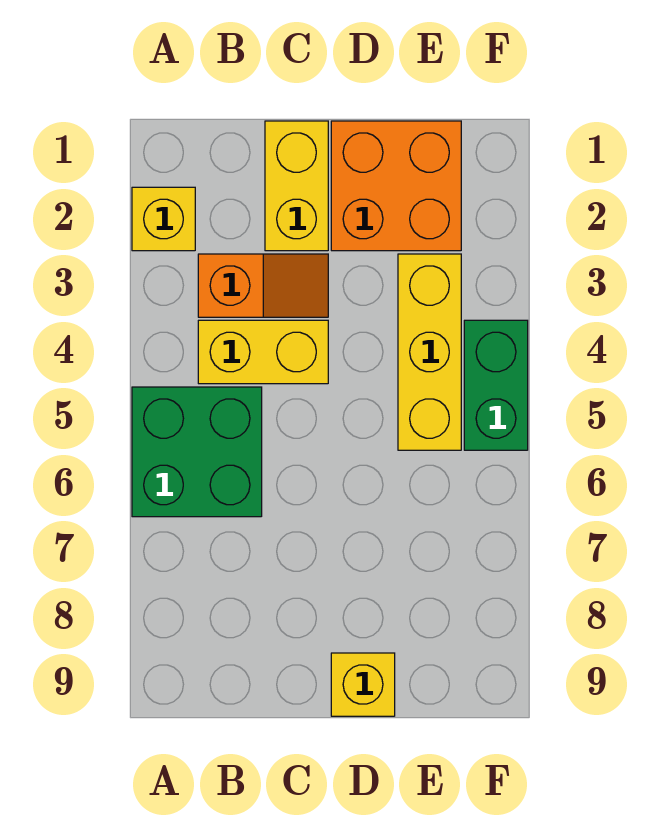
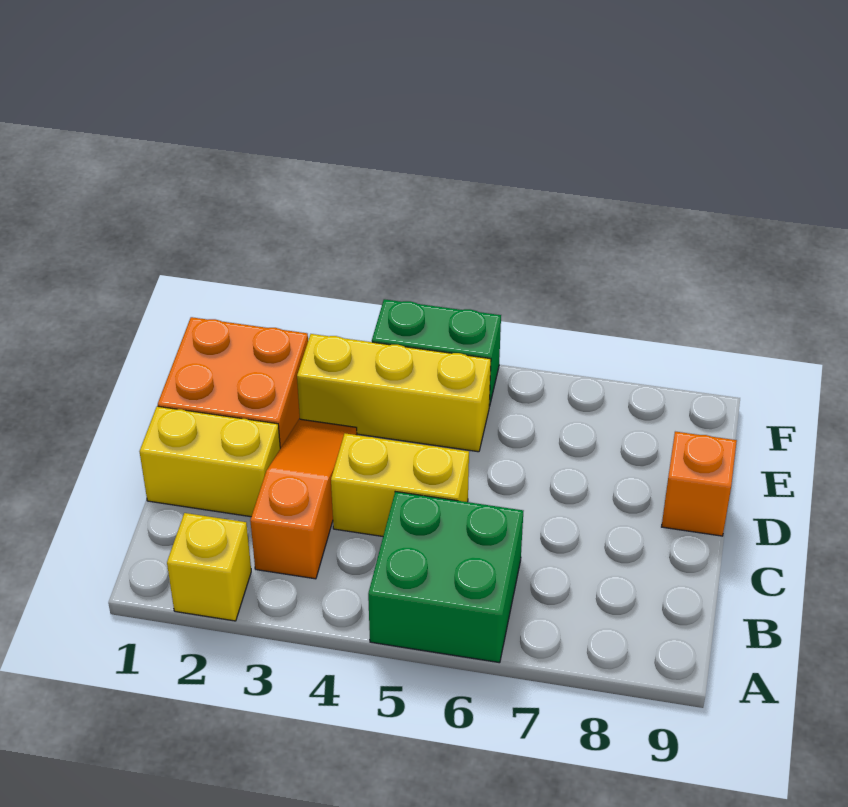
orange slope B3:C3 level 1 top B -> orange slope B3:D3 level 1 top B
yellow brick B4:C4 level 1 -> yellow brick C4:C5 level 1
yellow brick D9 level 1 -> orange brick D9 level 1

